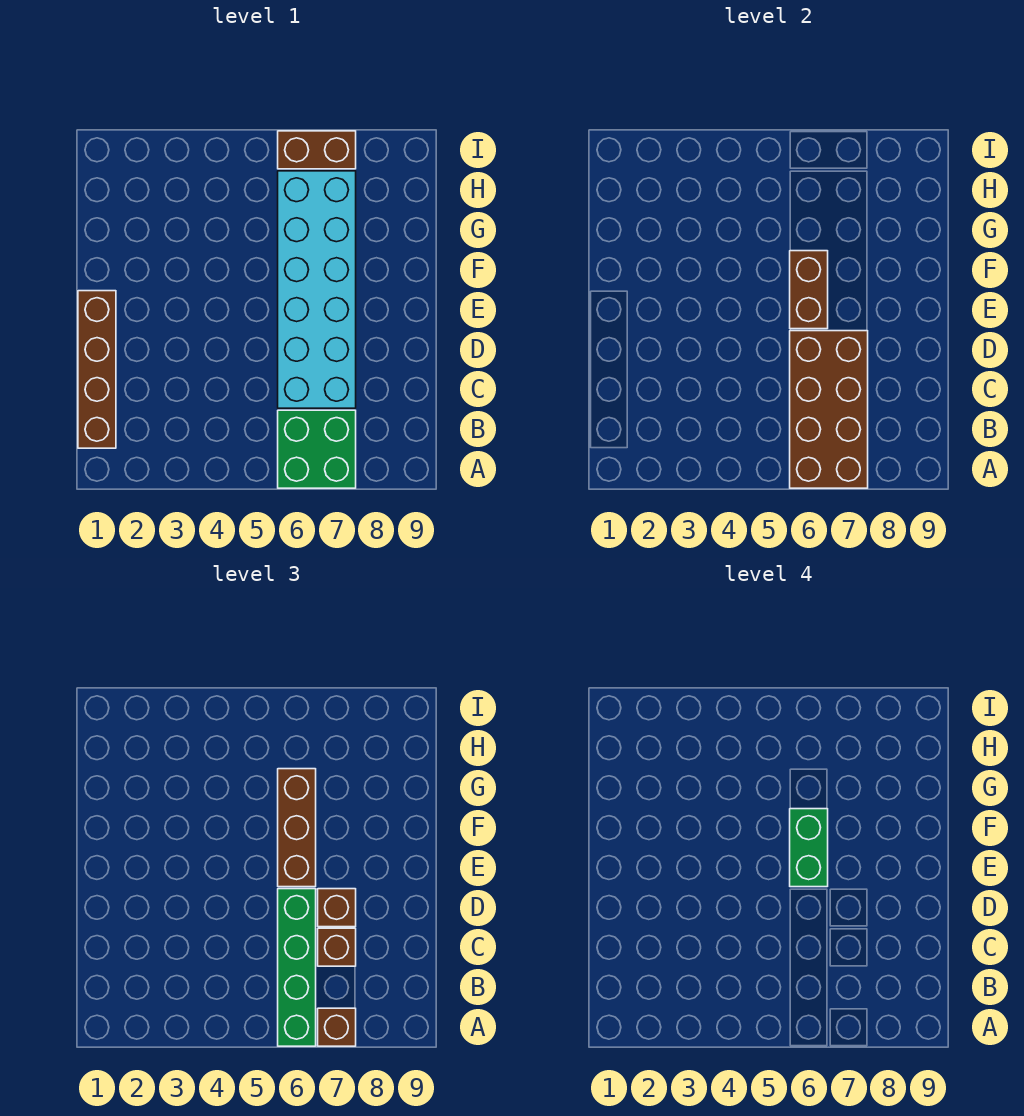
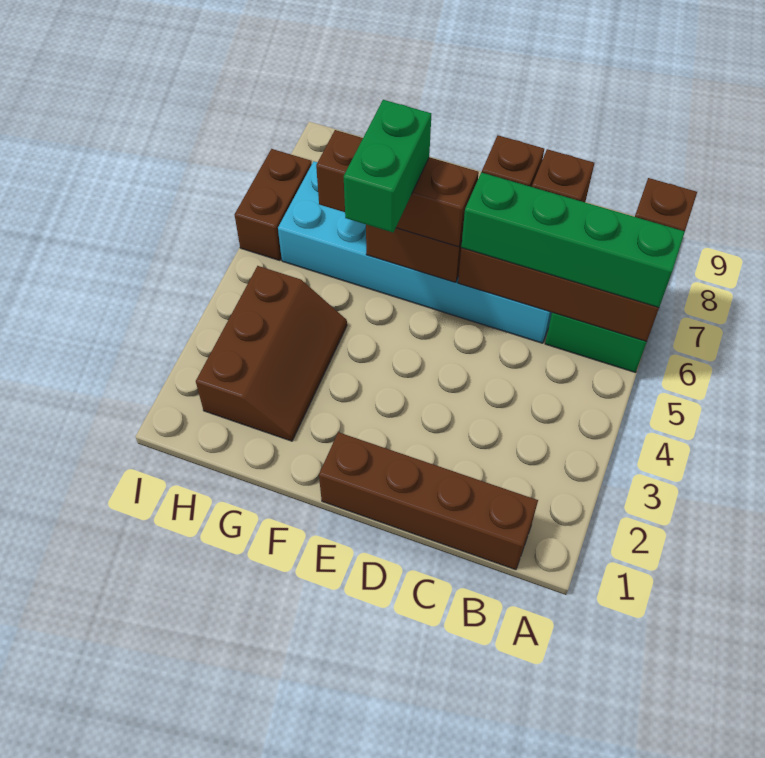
green brick E6:F6 level 4 -> green brick F5:F6 level 4
none -> brown slope G2:H4 level 1 top H

